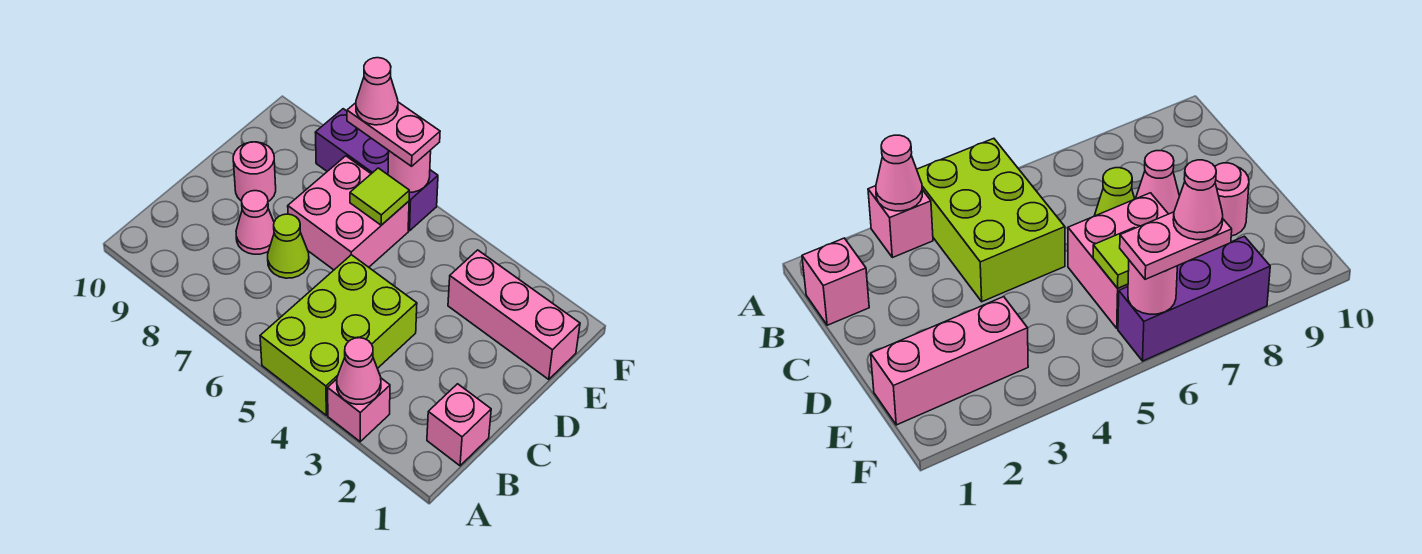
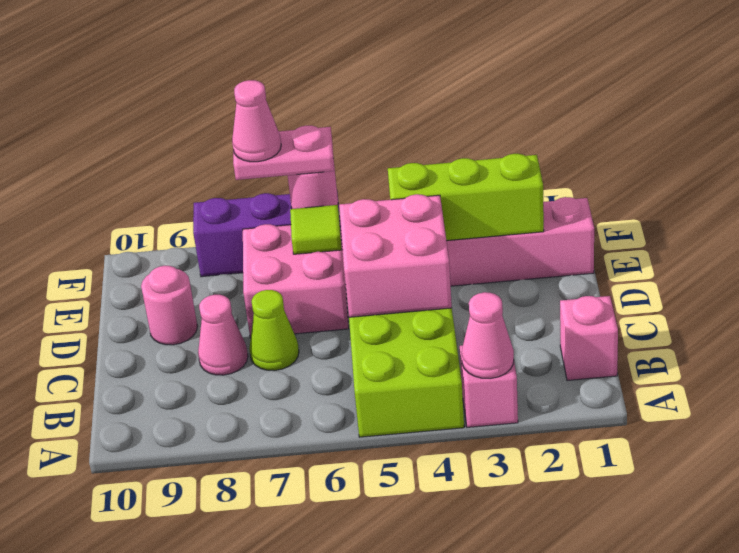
none -> pink brick C4:D5 level 2
none -> lime brick E2:E4 level 2

